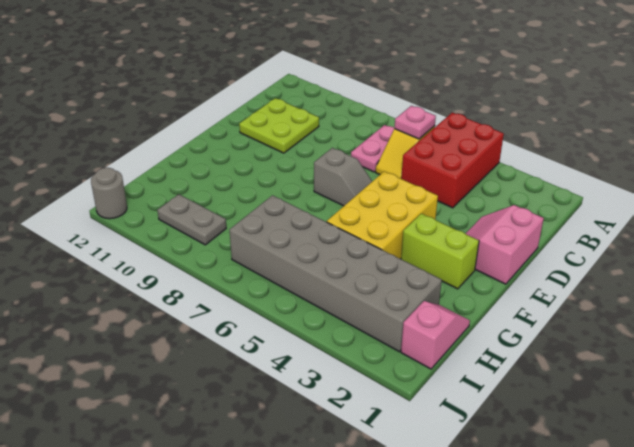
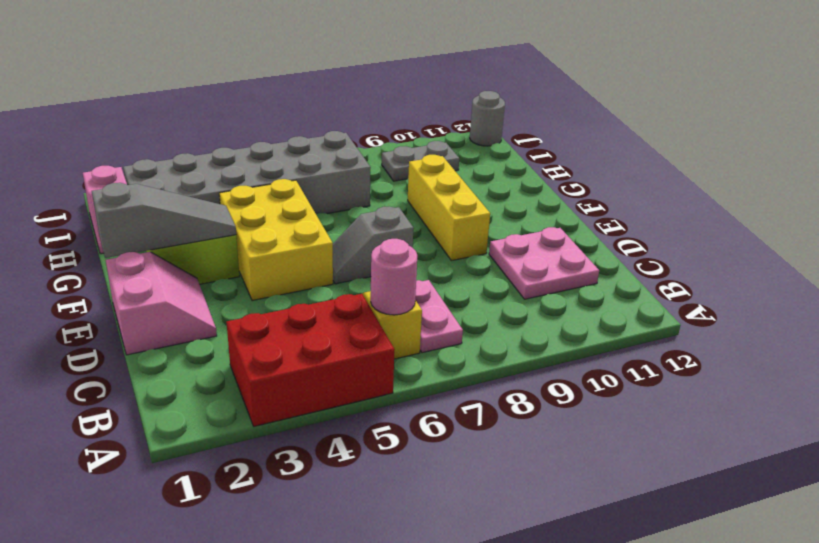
red brick A4:C5 level 1 -> red brick A3:B5 level 1
pink plate B6 level 2 -> pink round brick B6 level 2
lime plate C10:D11 level 1 -> pink plate C10:D11 level 1
none -> yellow brick E9:G9 level 1
none -> grey slope F1:F3 level 2 top 1

